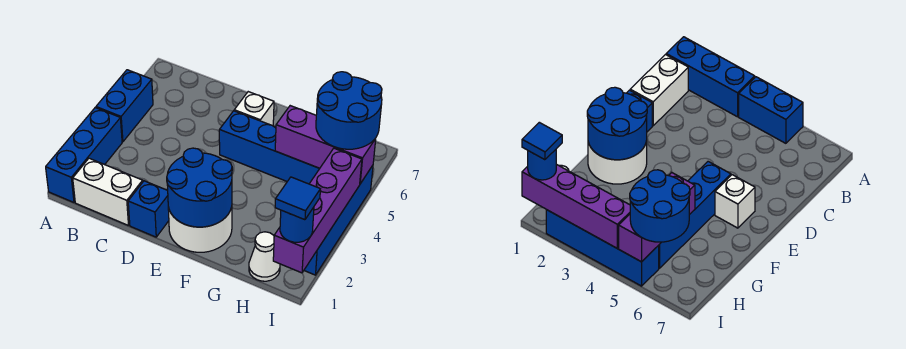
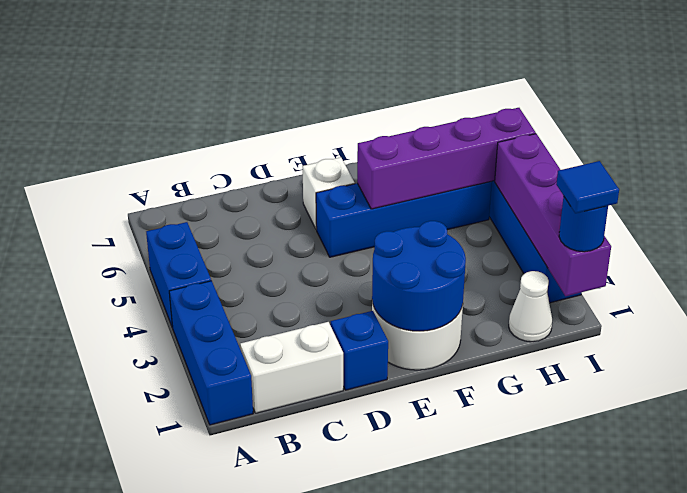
purple brick G5:I5 level 2 -> purple brick F5:I5 level 2
blue round brick H5:I6 level 3 -> none

